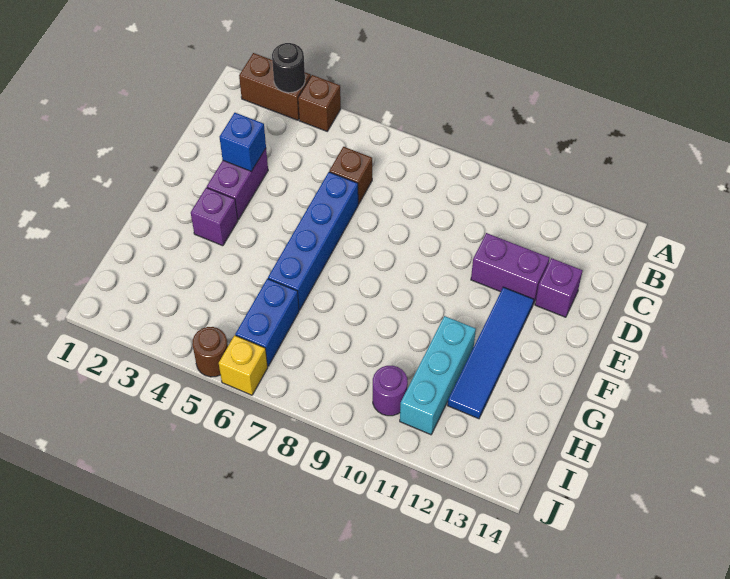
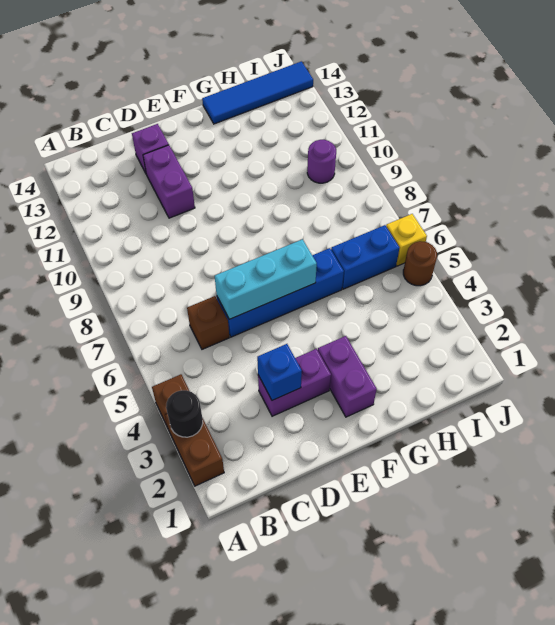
blue tile E12:H12 level 1 -> blue tile G14:J14 level 1
purple brick F3 level 1 -> purple brick F2:F3 level 1
cyan brick G11:I11 level 1 -> cyan brick D6:F6 level 2

